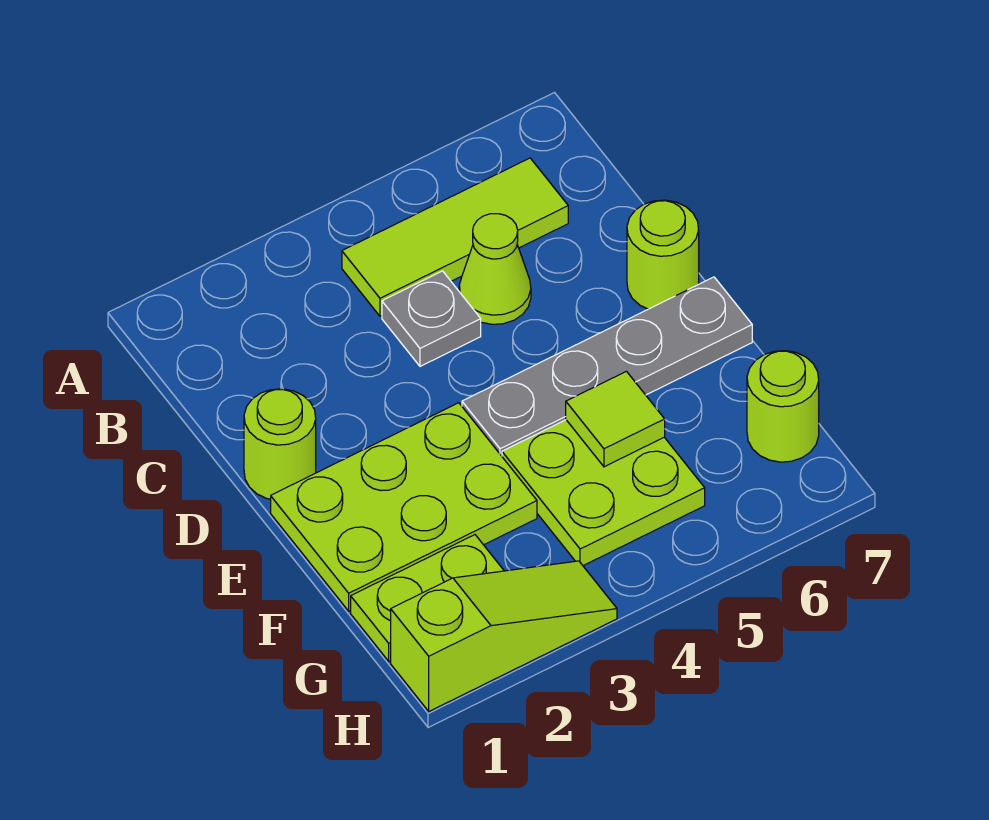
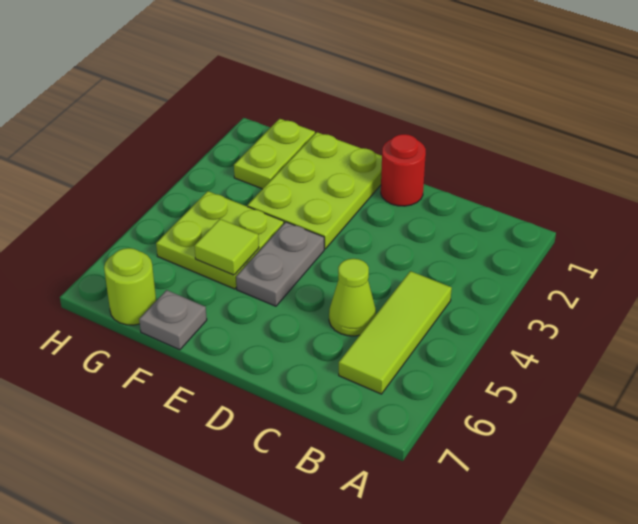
grey plate C4 level 1 -> grey plate F7 level 1
lime round brick D1 level 1 -> red round brick D1 level 1
lime round brick D7 level 1 -> none
grey plate E4:E7 level 1 -> grey plate E4:E5 level 1
lime slope H1:H3 level 1 top 1 -> none

